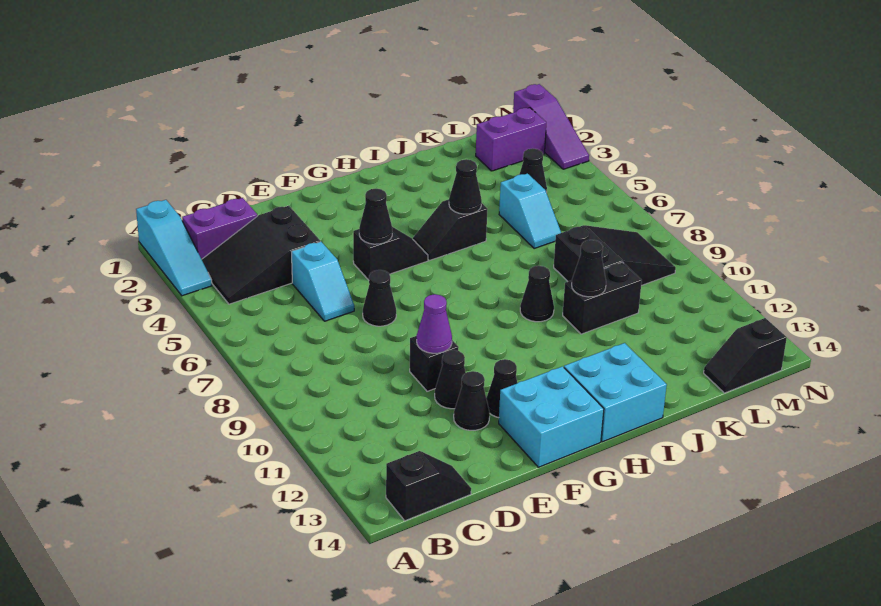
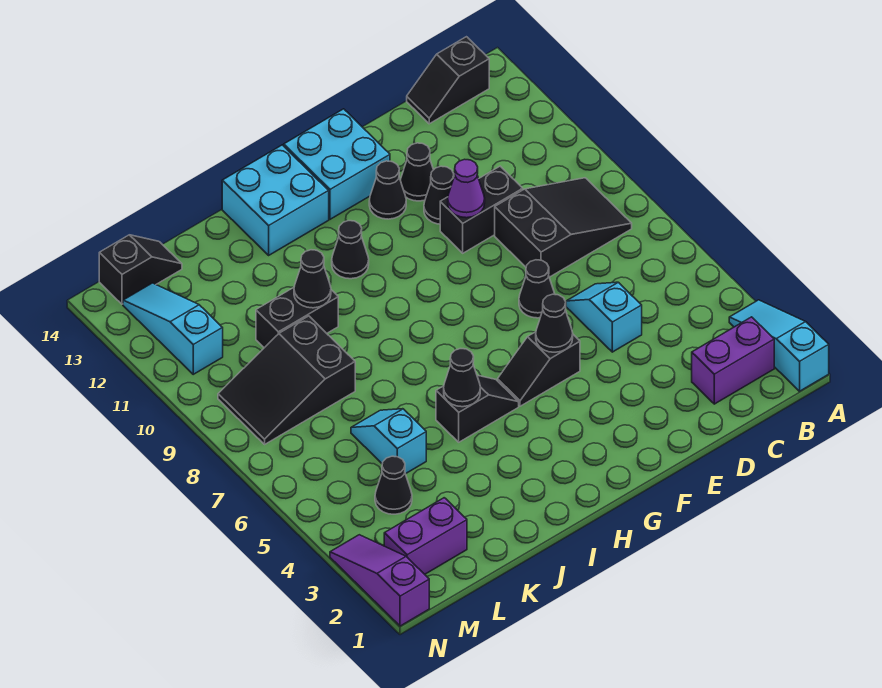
black slope B3:D4 level 1 top D -> black slope B8:D9 level 1 top D
black brick E10 level 1 -> black brick D10:E10 level 1
black cone I9 level 1 -> black cone H11 level 1
none -> cyan slope M11:M13 level 1 top 11

